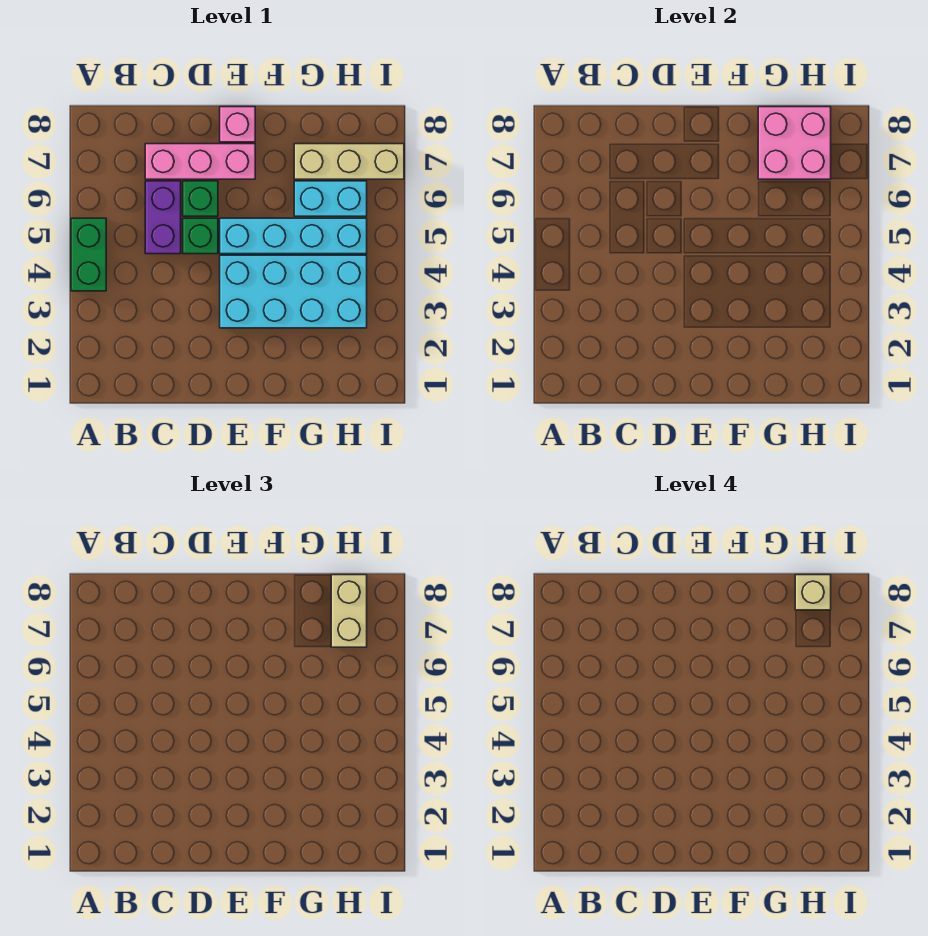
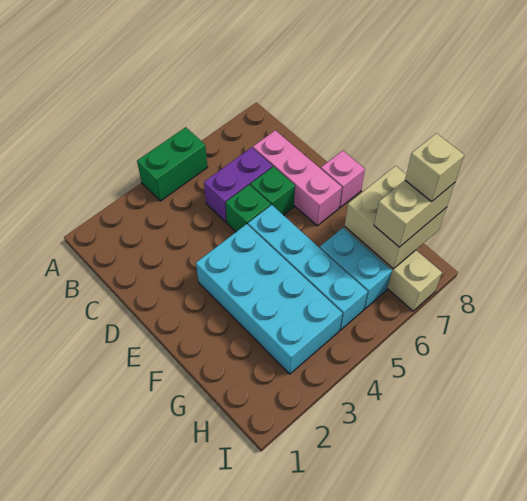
pink brick G7:H8 level 2 -> tan brick G7:H8 level 2

